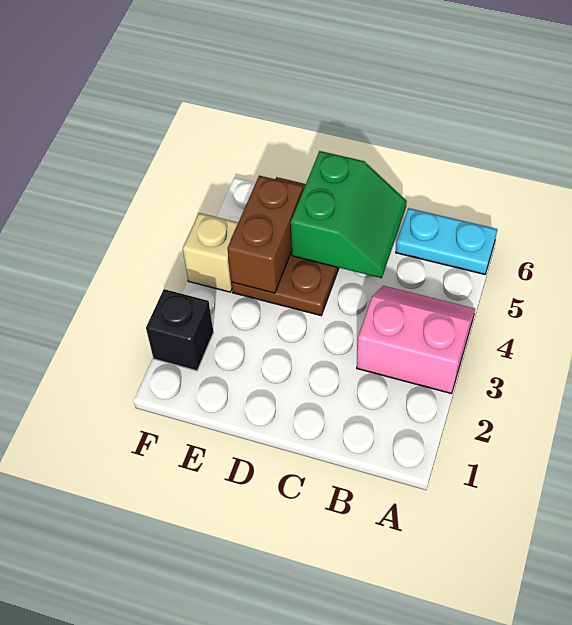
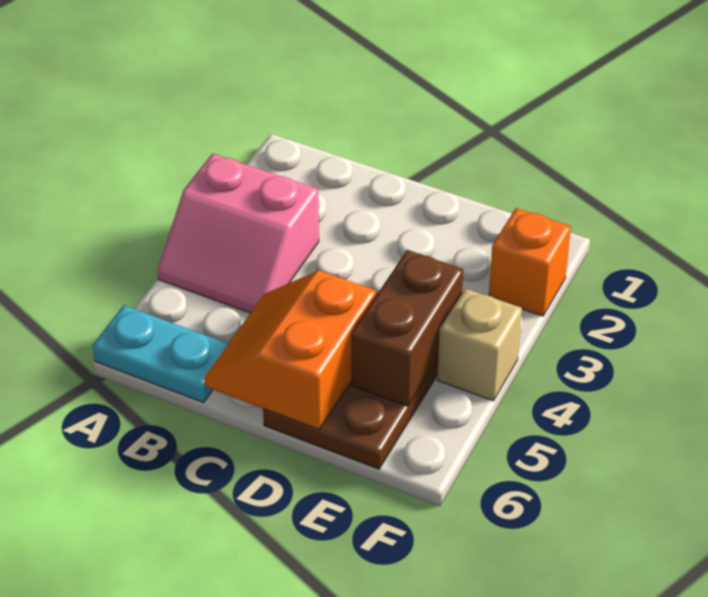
green slope C5:D6 level 2 top D -> orange slope C5:D6 level 2 top D
black brick F2 level 1 -> orange brick F2 level 1

